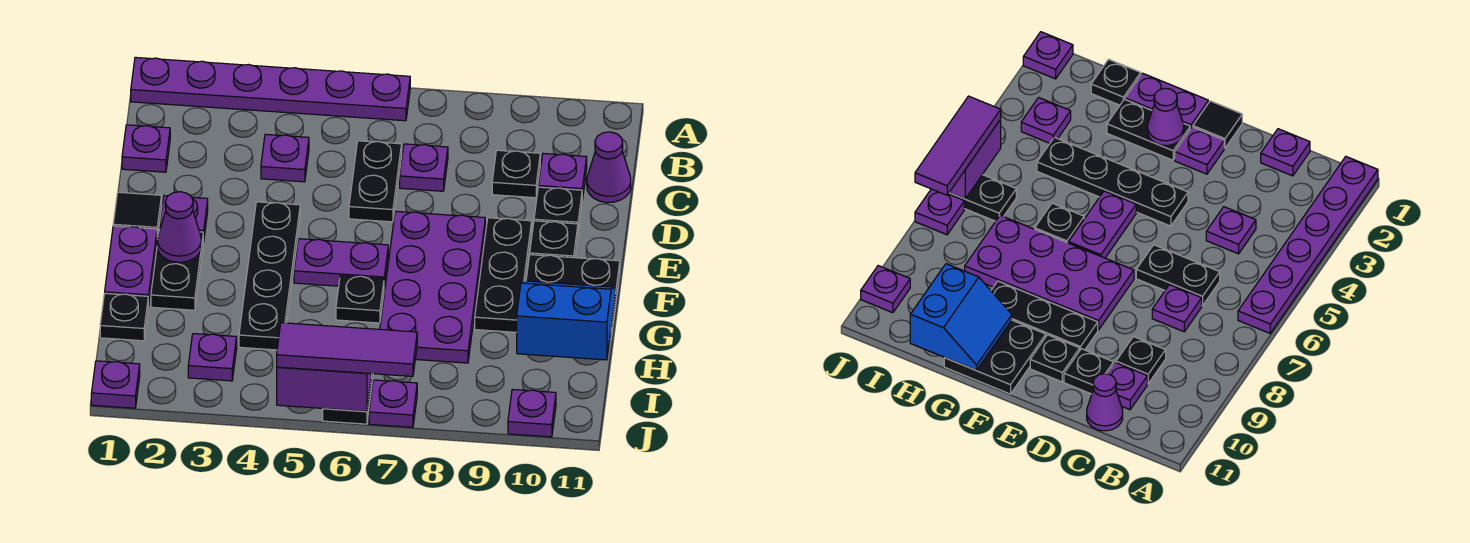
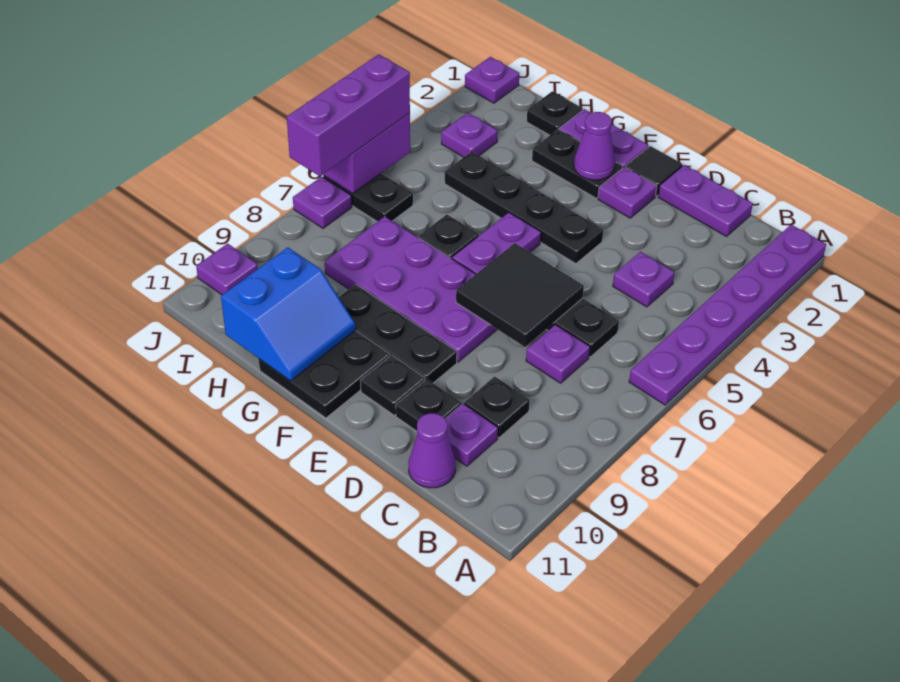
purple plate C1 level 1 -> purple plate C1:D1 level 1
none -> black tile D6:E7 level 2
purple tile J5:J7 level 3 -> purple brick J5:J7 level 3

